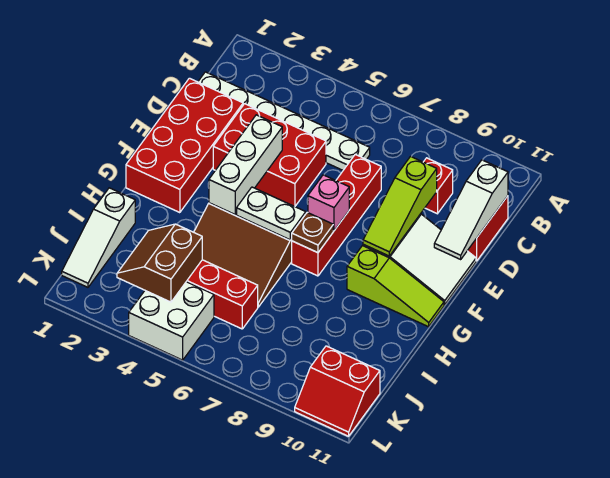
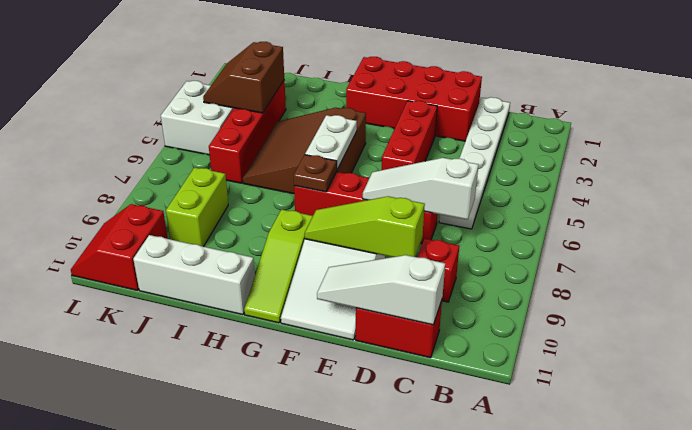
red brick D3:E5 level 1 -> red brick E3:E5 level 1
white brick E4:G4 level 2 -> white brick H11:J11 level 1
pink brick F7 level 2 -> none
white slope I1:K1 level 1 top I -> white slope C7:E7 level 2 top C
brown slope J3:K4 level 2 top 4 -> brown slope J3:K4 level 2 top J
none -> lime brick J8:J9 level 1

